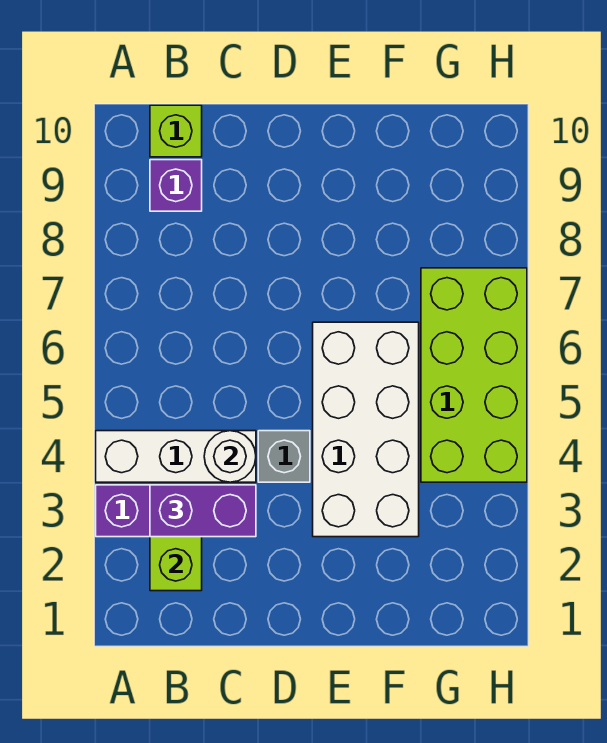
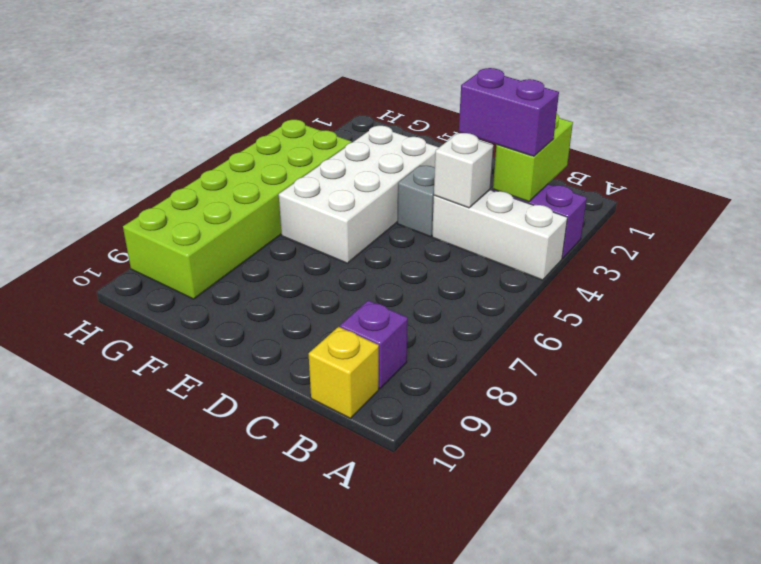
lime brick B10 level 1 -> yellow brick B10 level 1
white round brick C4 level 2 -> white brick C4 level 2
lime brick G4:H7 level 1 -> lime brick G4:H9 level 1

